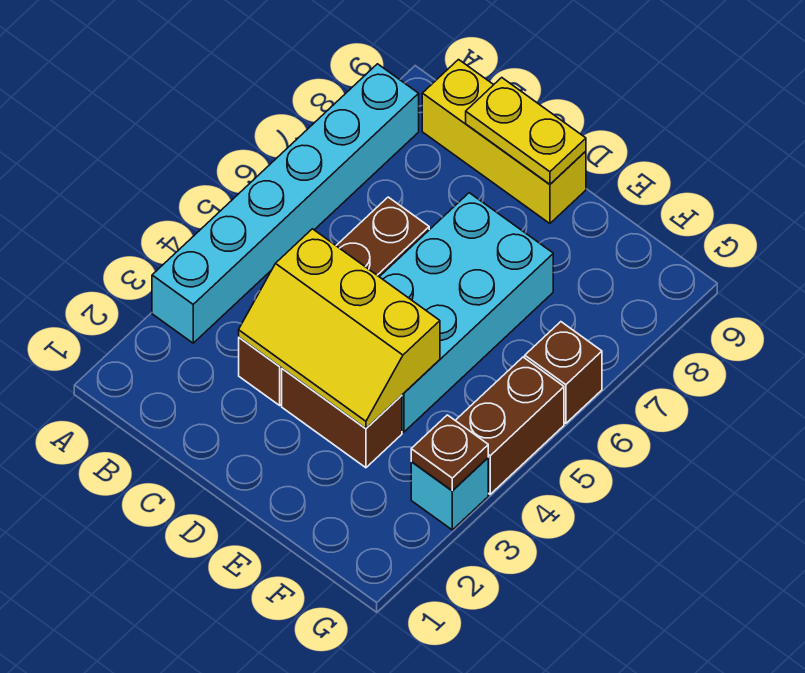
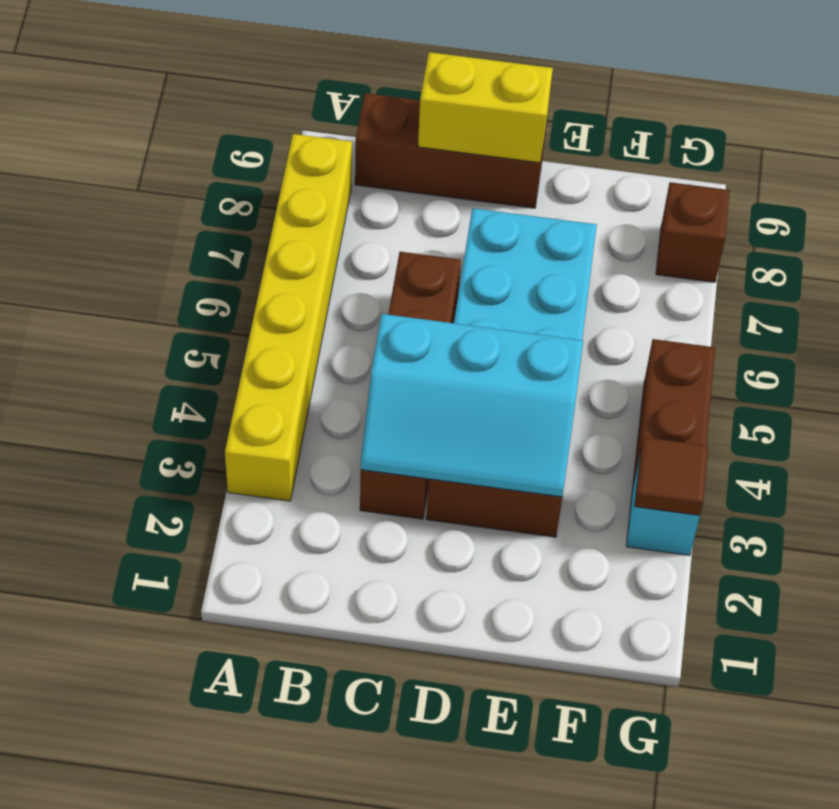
cyan brick A3:A8 level 1 -> yellow brick A3:A8 level 1
yellow brick B9:D9 level 1 -> brown brick B9:D9 level 1
yellow slope C3:E4 level 2 top 4 -> cyan slope C3:E4 level 2 top 4
yellow plate C9:D9 level 2 -> yellow brick C9:D9 level 2
brown plate G3 level 2 -> brown tile G3 level 2
brown brick G6 level 1 -> brown brick G8 level 1

